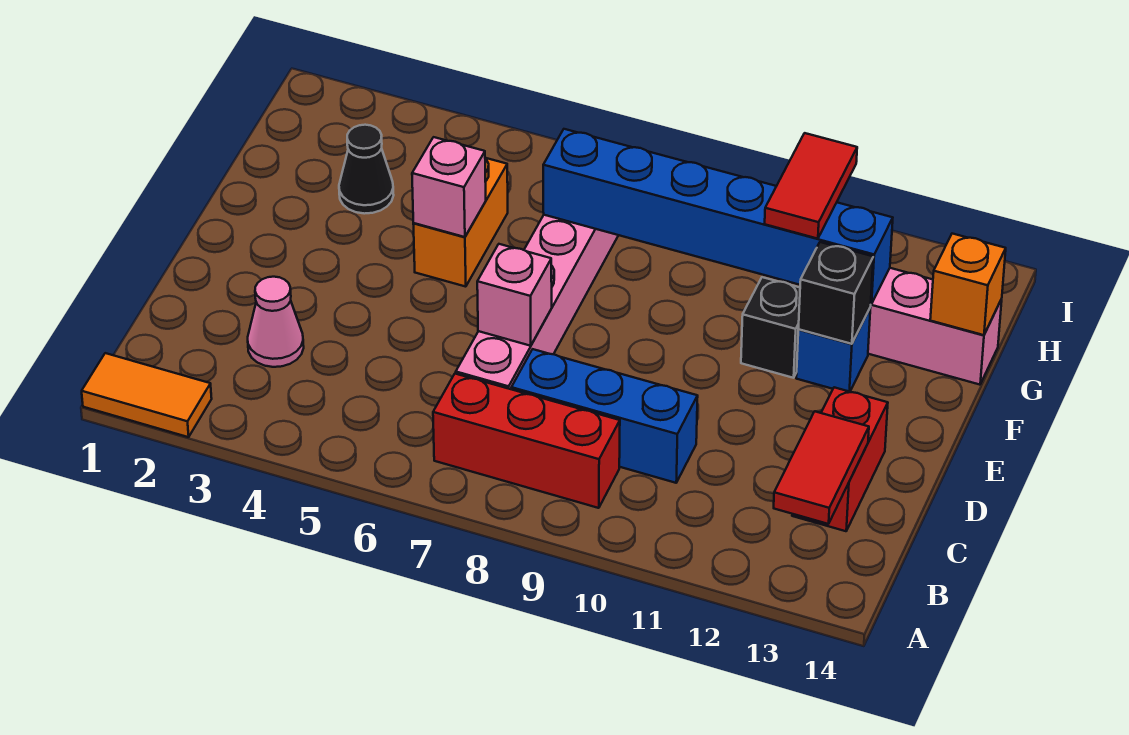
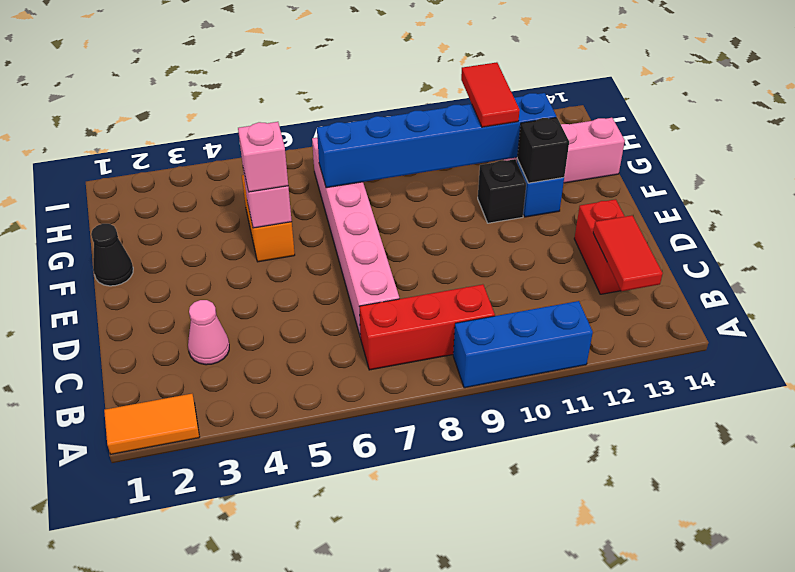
blue brick C8:C10 level 1 -> blue brick A9:A11 level 1
pink brick D7 level 2 -> pink brick F5 level 3
black cone G3 level 1 -> black cone F1 level 1
orange brick G14 level 2 -> none

